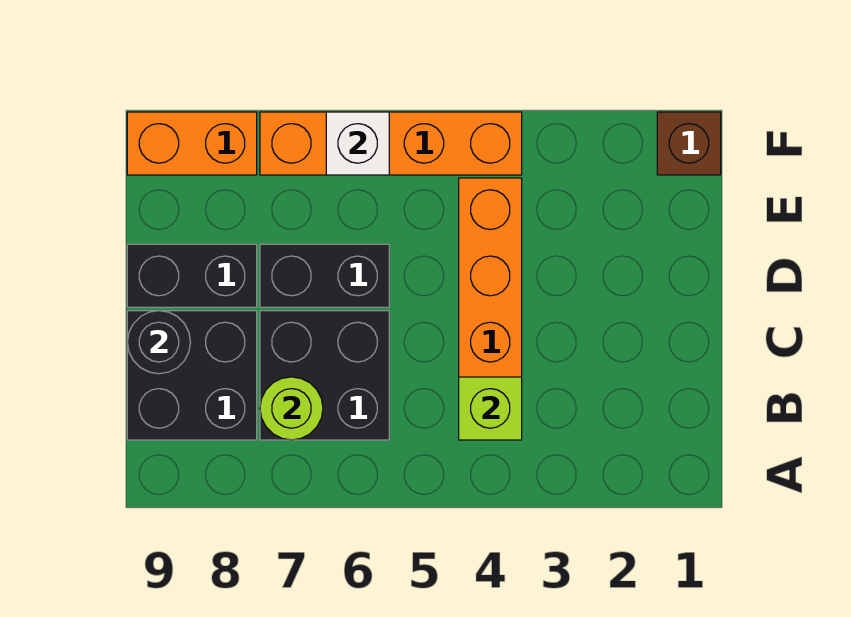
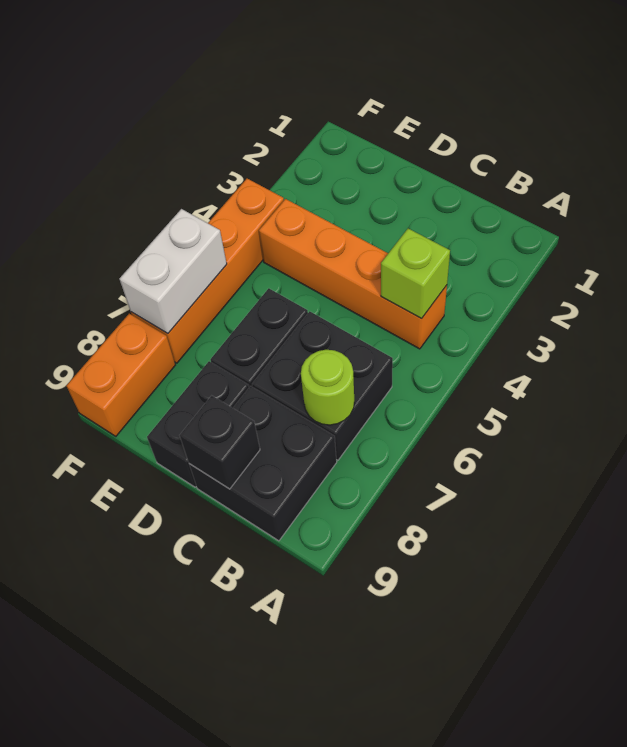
black round brick C9 level 2 -> black brick C9 level 2
brown brick F1 level 1 -> none
white brick F6 level 2 -> white brick F6:F7 level 2

